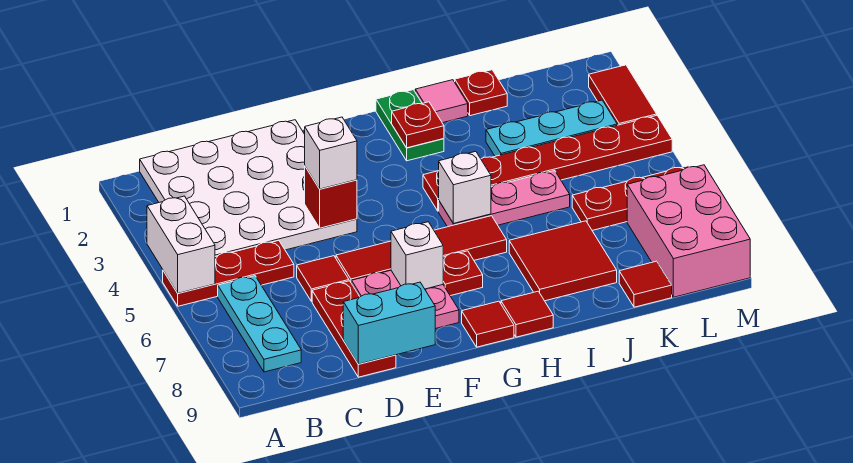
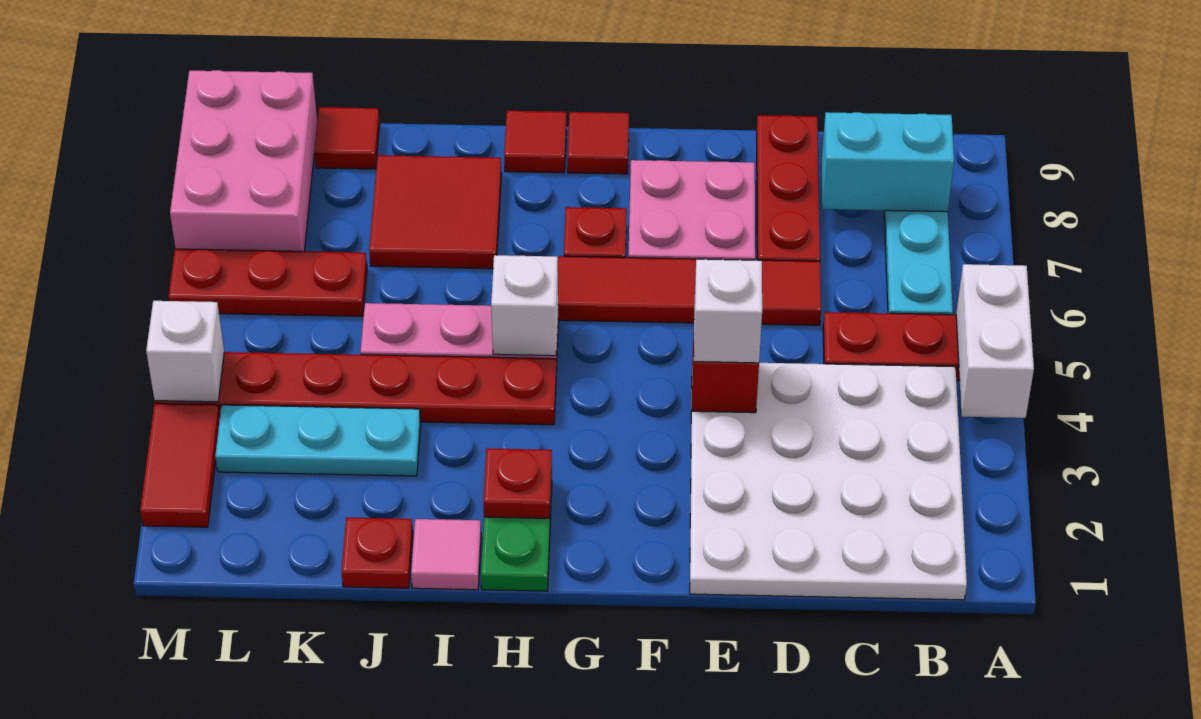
cyan brick D9:E9 level 2 -> cyan brick B8:C8 level 2
white brick F7 level 2 -> white brick M4 level 2

